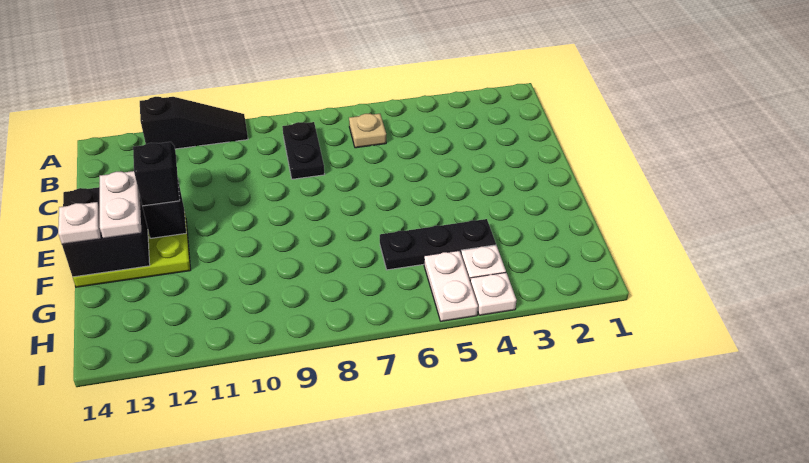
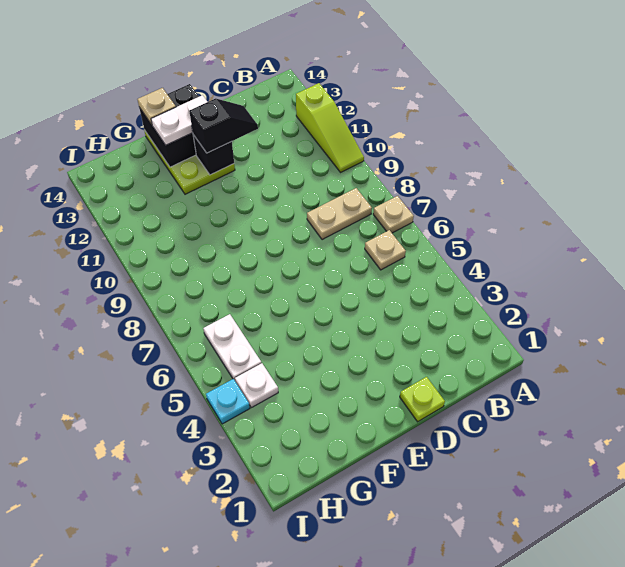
none -> tan plate A7 level 1
black slope A10:A12 level 1 top 12 -> lime slope A10:A12 level 1 top 12
black plate B8:C8 level 1 -> tan plate B8:C8 level 1
none -> lime plate D1 level 1
white plate F14 level 3 -> tan plate F14 level 3
black plate G4:G6 level 1 -> none
white plate H5:I5 level 1 -> white plate H5:H6 level 1
white plate I4 level 1 -> cyan plate I4 level 1

